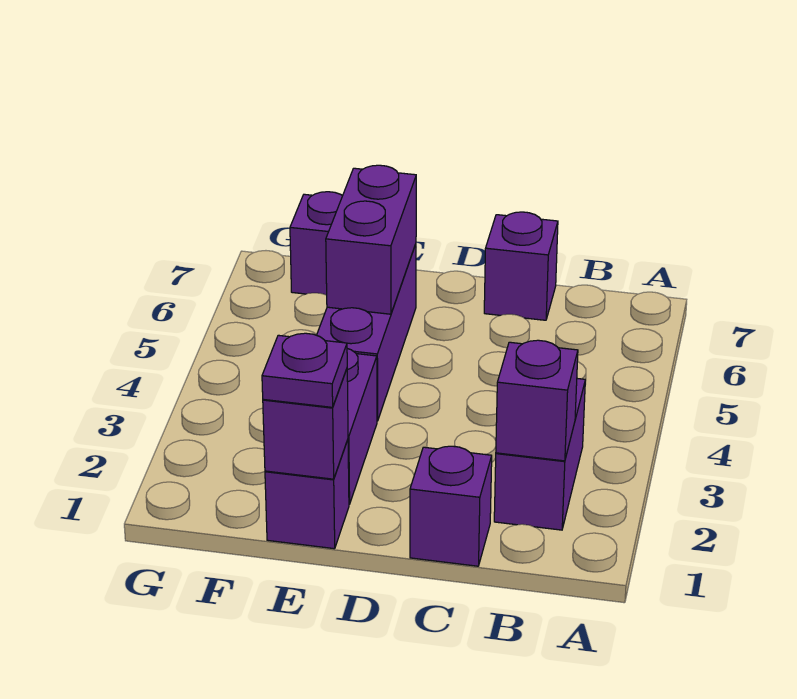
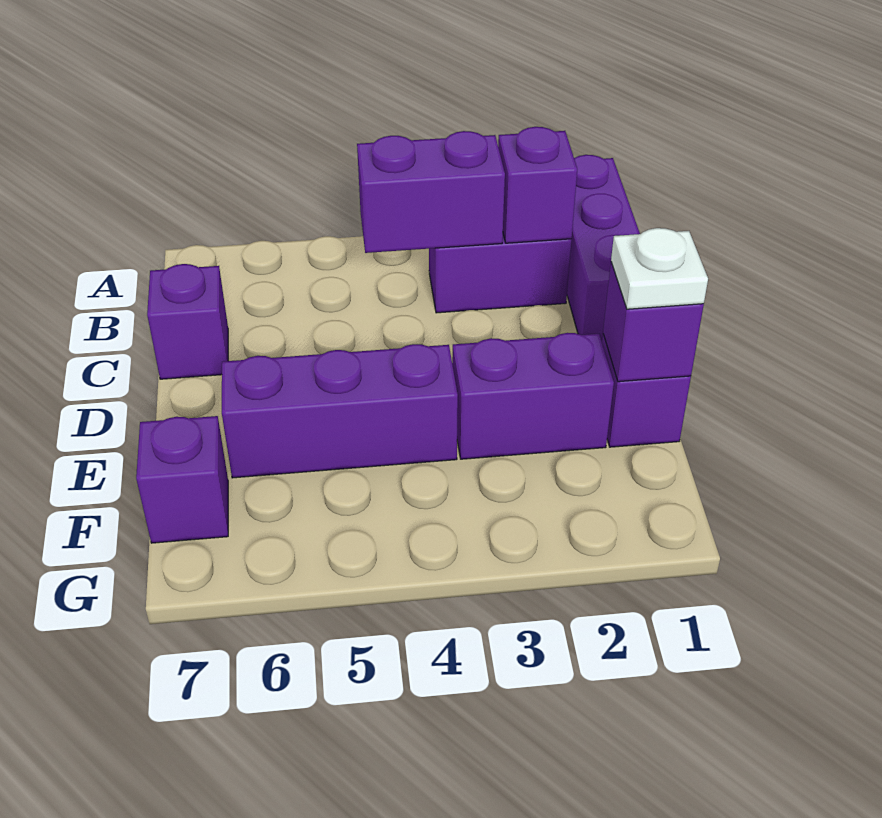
purple brick C1 level 1 -> purple brick A1:C1 level 1
purple plate E1 level 3 -> white plate E1 level 3
purple brick E5:E6 level 2 -> purple brick B3:B4 level 2

